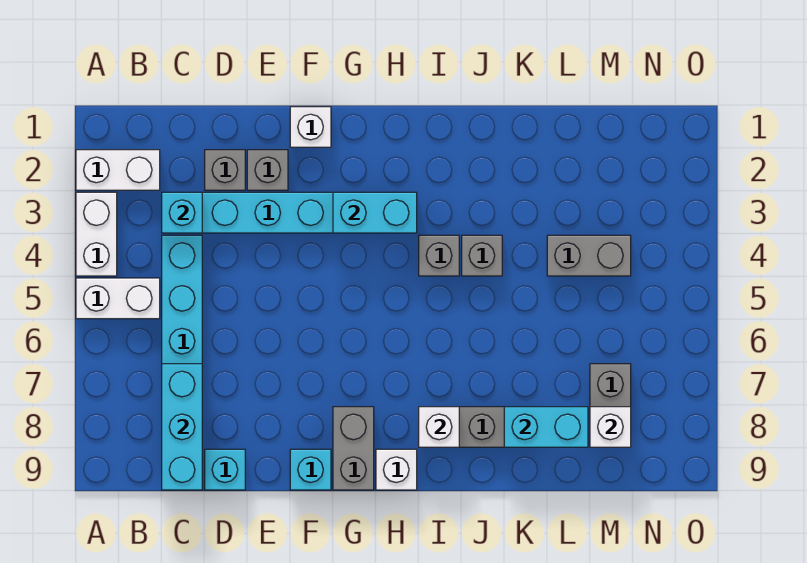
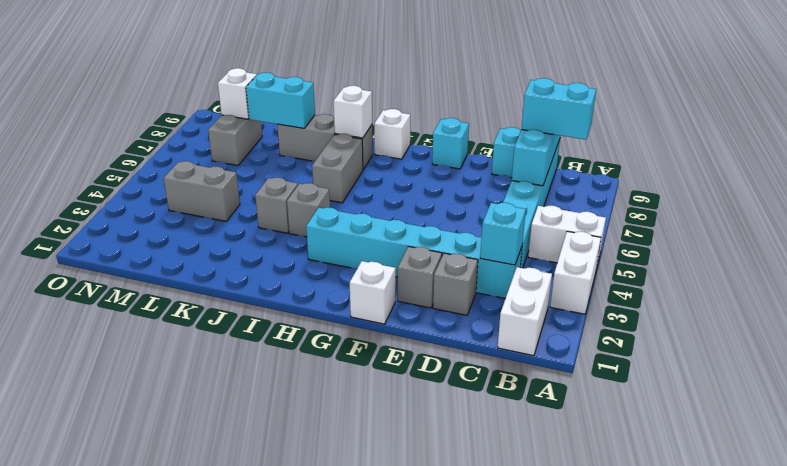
white brick A2:B2 level 1 -> white brick B1:B2 level 1
cyan brick G3:H3 level 2 -> cyan brick B8:C8 level 3
grey brick G8:G9 level 1 -> grey brick I6:I7 level 1

